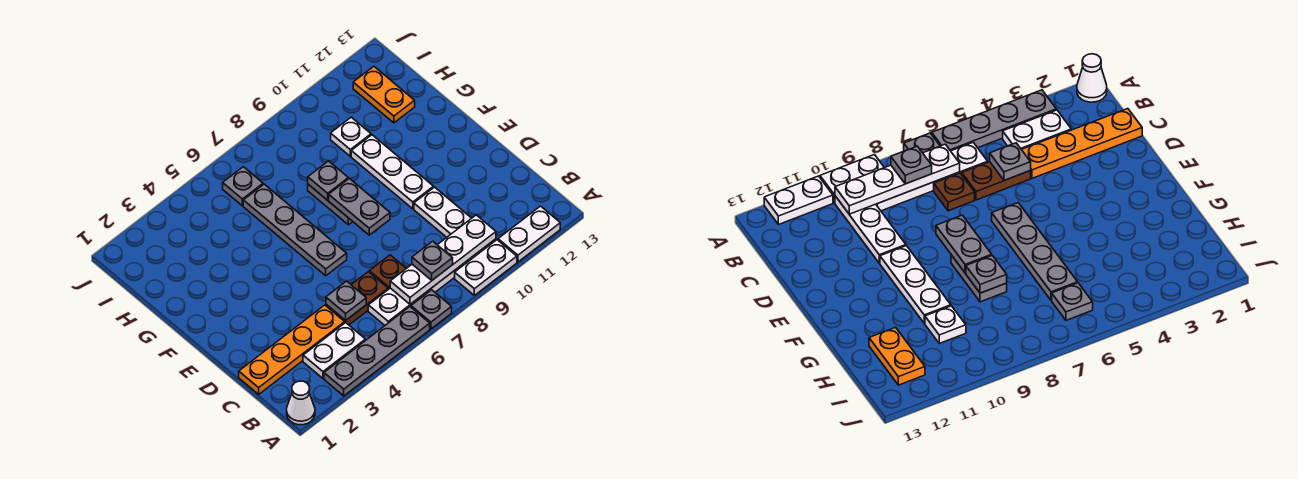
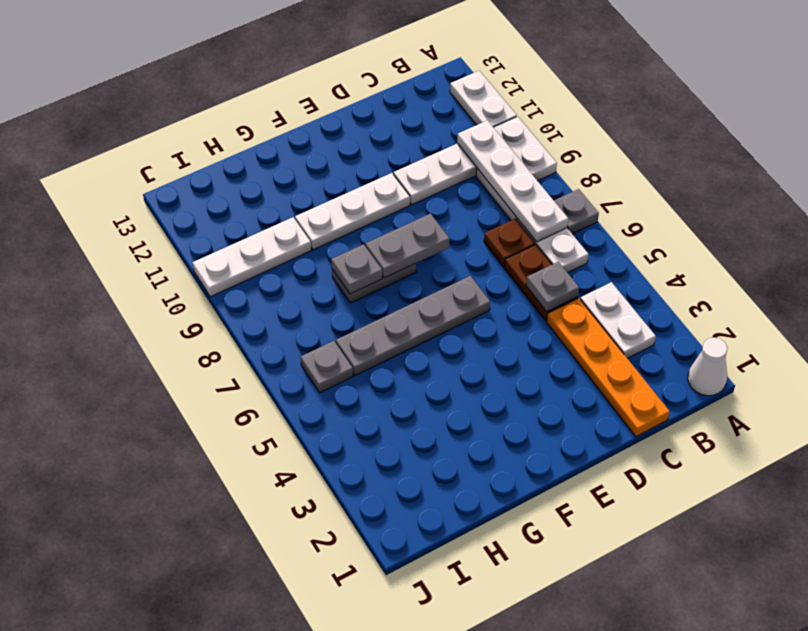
grey plate A3:A6 level 1 -> none
grey plate B8 level 3 -> none
white plate H10 level 1 -> white plate H10:J10 level 1
orange plate H12:I12 level 1 -> none

